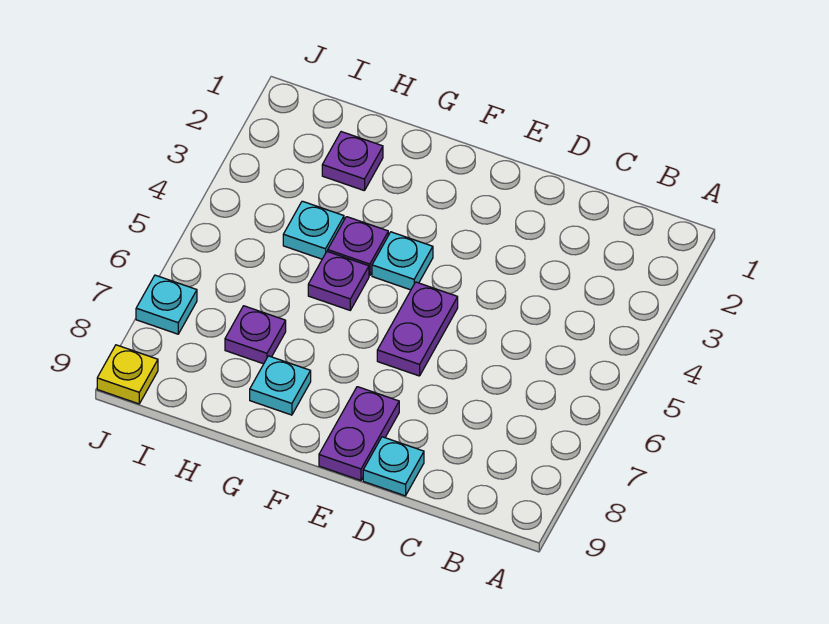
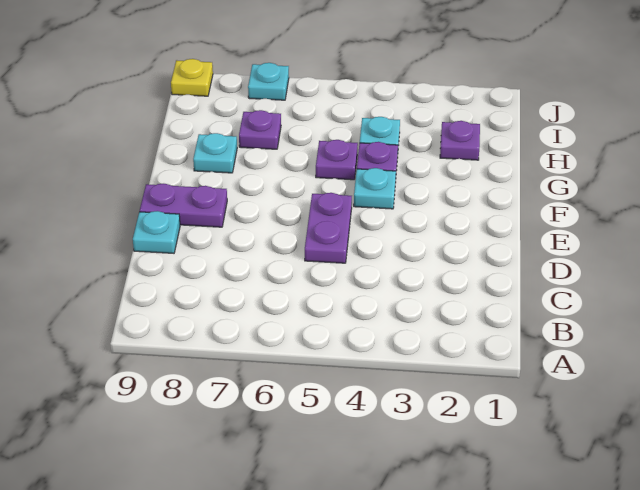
purple plate E5:E6 level 1 -> purple plate D5:E5 level 1

